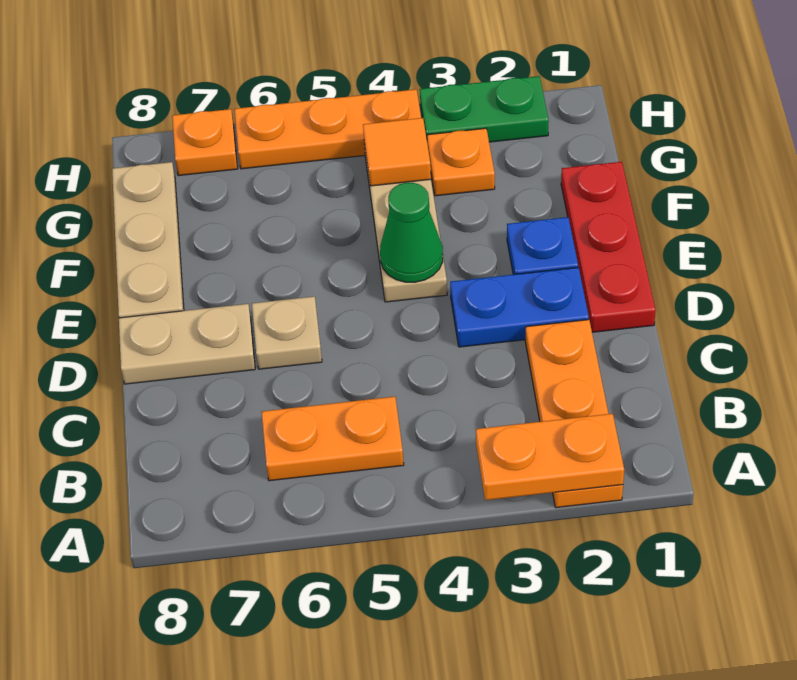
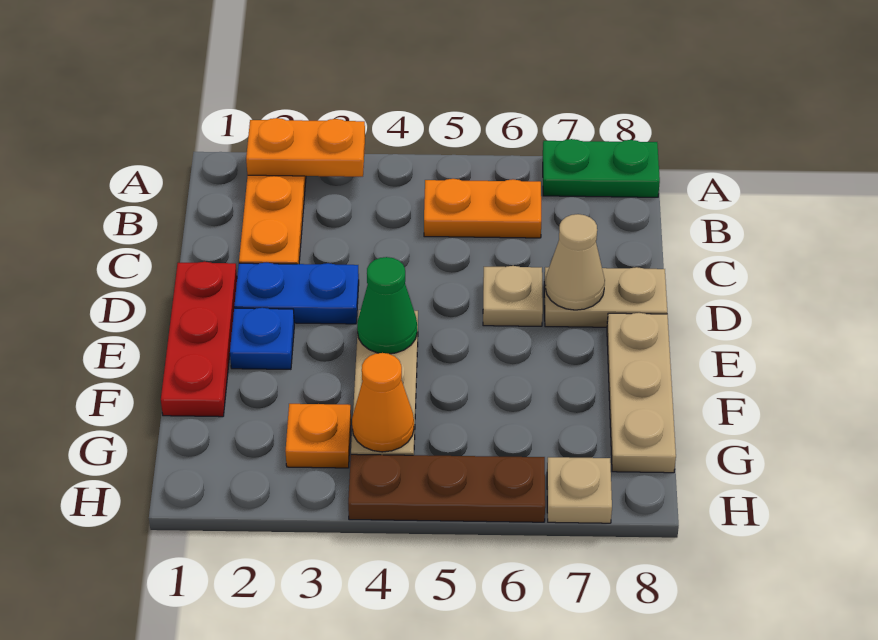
none -> tan cone D7 level 2
orange tile G4 level 2 -> orange cone G4 level 2
green plate H2:H3 level 1 -> green plate A7:A8 level 1
orange plate H4:H6 level 1 -> brown plate H4:H6 level 1
orange plate H7 level 1 -> tan plate H7 level 1

